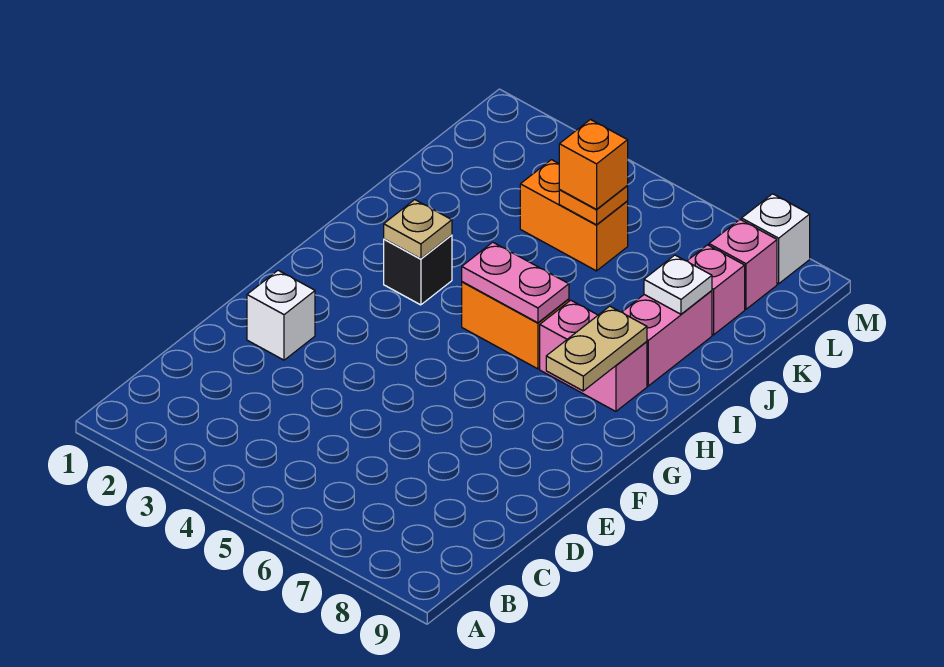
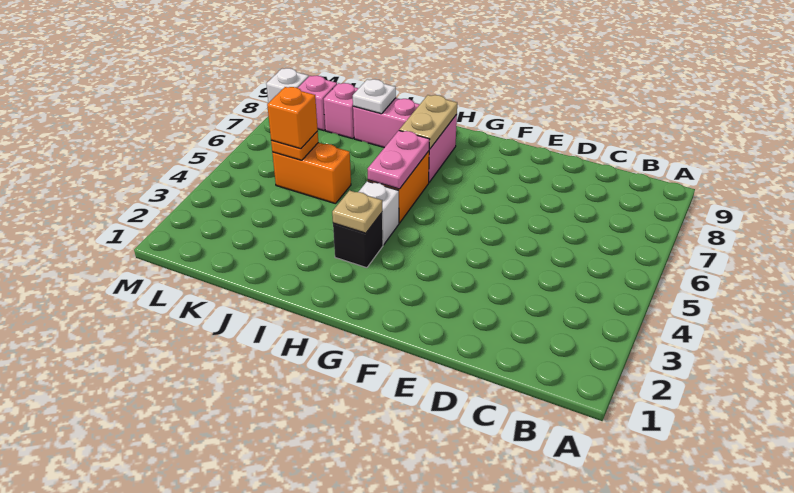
white brick E2 level 1 -> white brick H4 level 1
tan plate G8:H8 level 2 -> tan plate H7:H8 level 2
orange brick K4:K5 level 1 -> orange brick J5:K5 level 1

